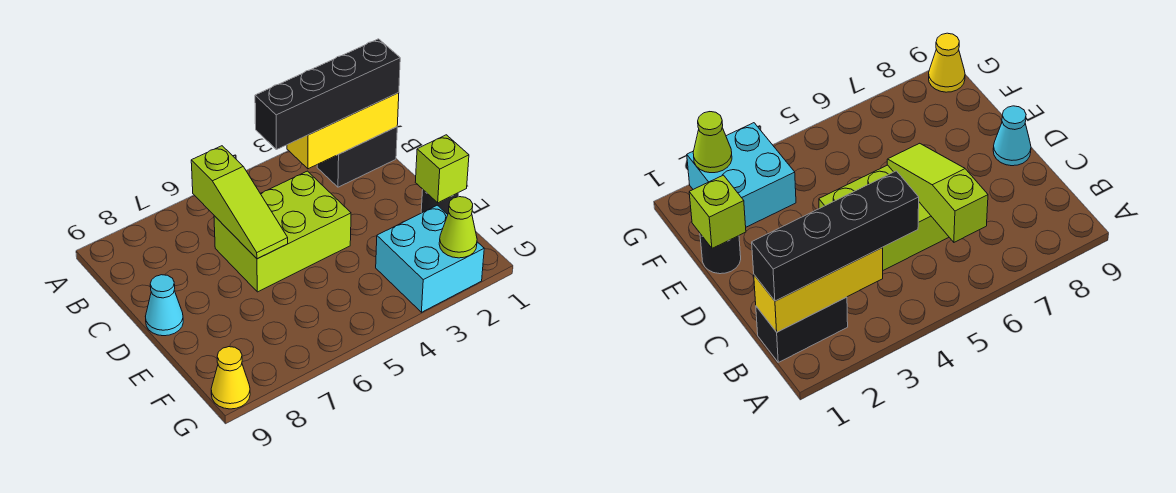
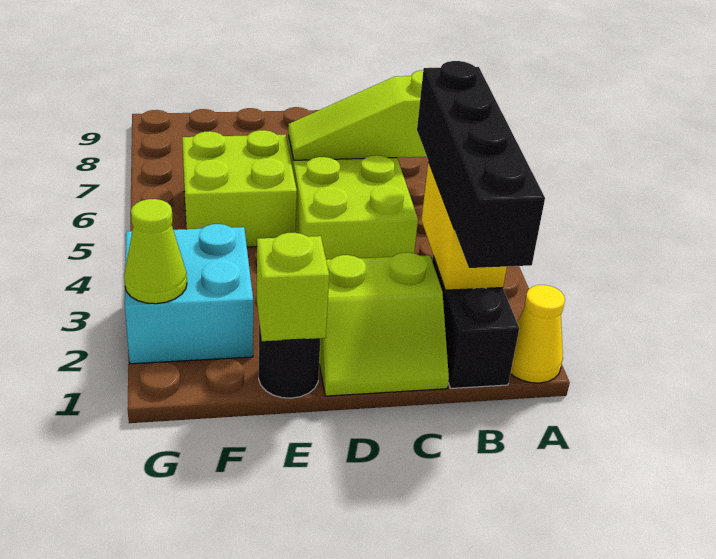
yellow brick B1:B3 level 2 -> yellow brick B2:B3 level 2
none -> lime slope C1:D2 level 1 top 2
cyan cone D9 level 1 -> none
none -> lime brick E5:F6 level 1
yellow cone G9 level 1 -> yellow cone A1 level 1

